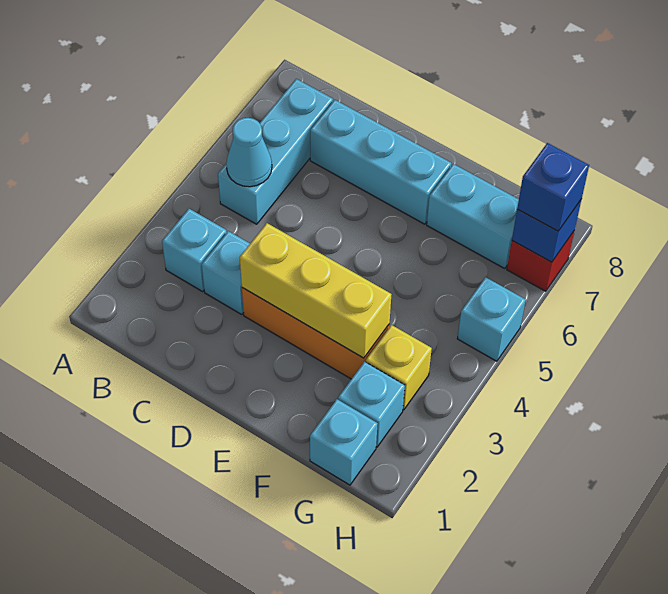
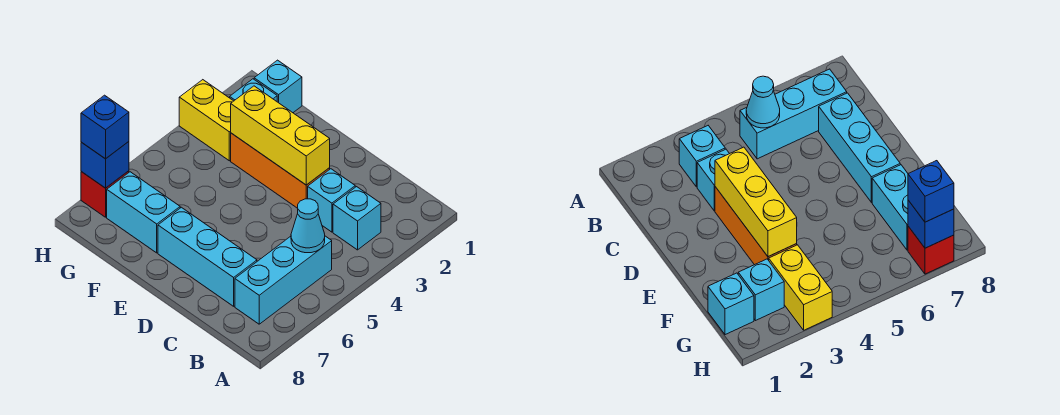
yellow brick G3 level 1 -> yellow brick G3:H3 level 1
cyan brick H5 level 1 -> none

